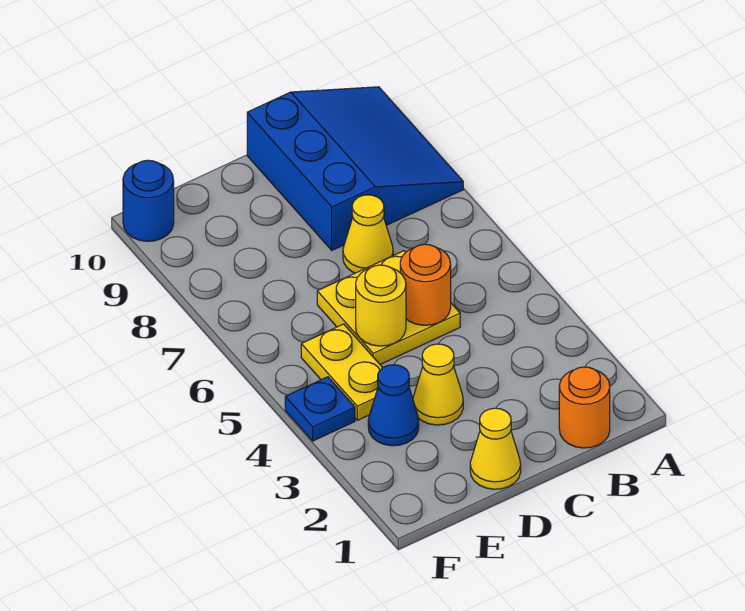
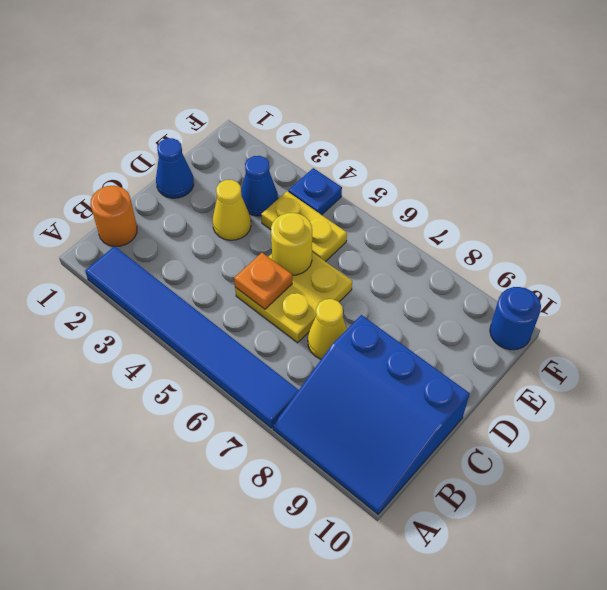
none -> blue tile A2:A7 level 1
orange round brick C5 level 2 -> orange plate C5 level 2
yellow cone D1 level 1 -> blue cone D1 level 1

